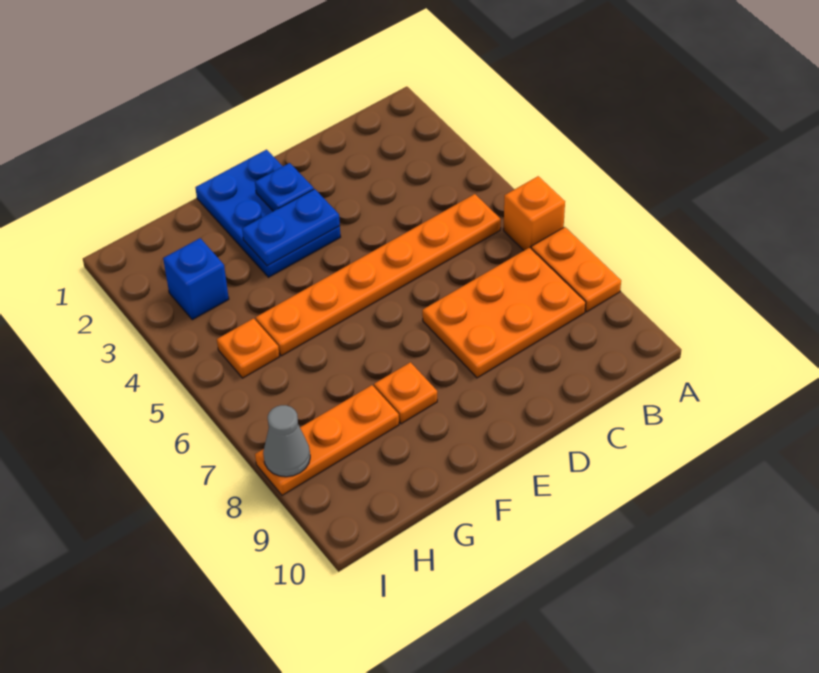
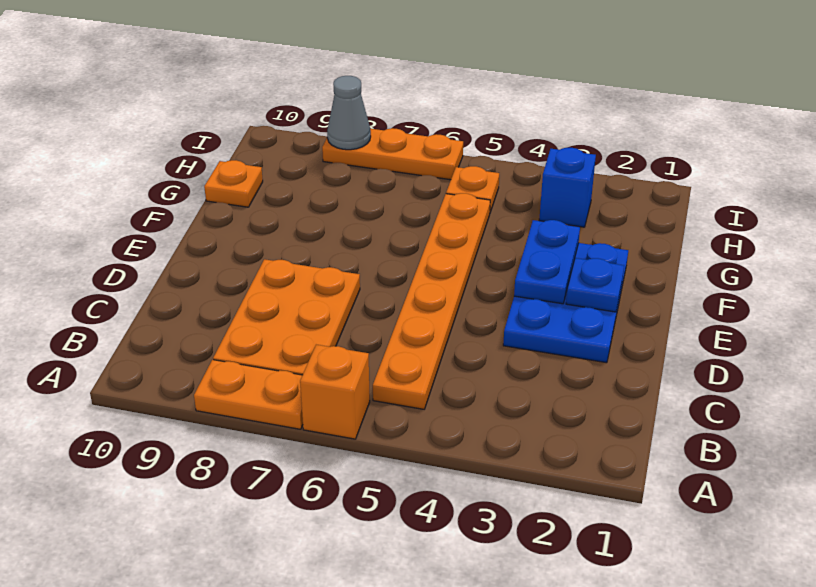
blue plate E1:F3 level 1 -> blue plate D2:F3 level 1
orange plate F8 level 1 -> orange plate G10 level 1
orange plate G8:I8 level 1 -> orange plate I6:I8 level 1

